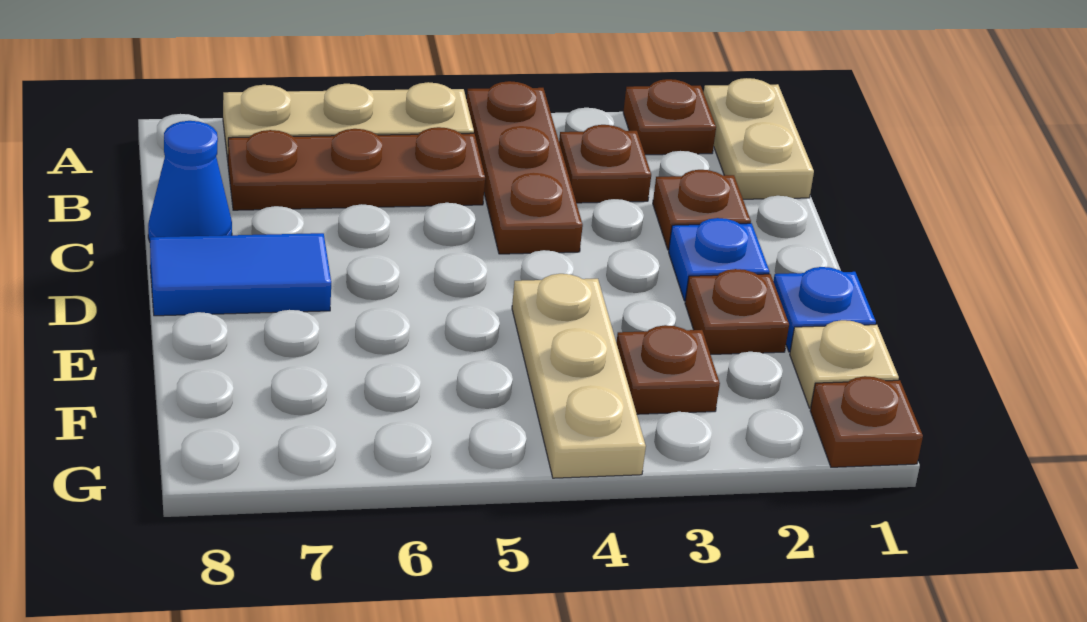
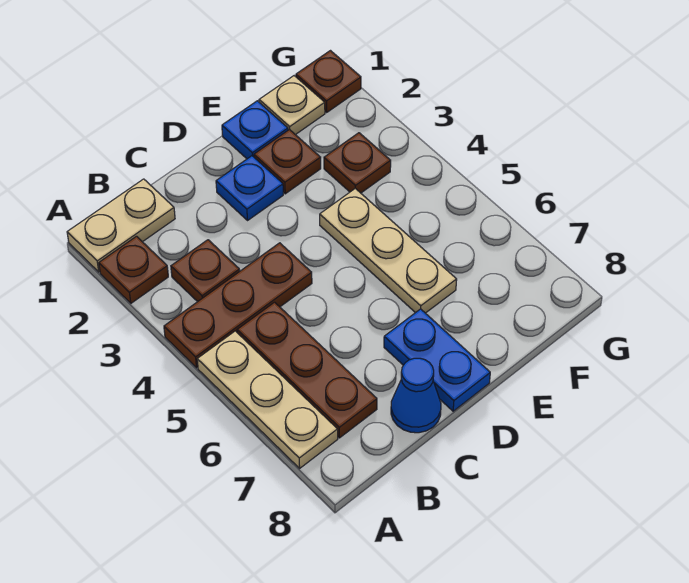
brown plate C2 level 1 -> none
blue tile D7:D8 level 1 -> blue plate D7:D8 level 1
tan plate E4:G4 level 1 -> tan plate E4:E6 level 1

